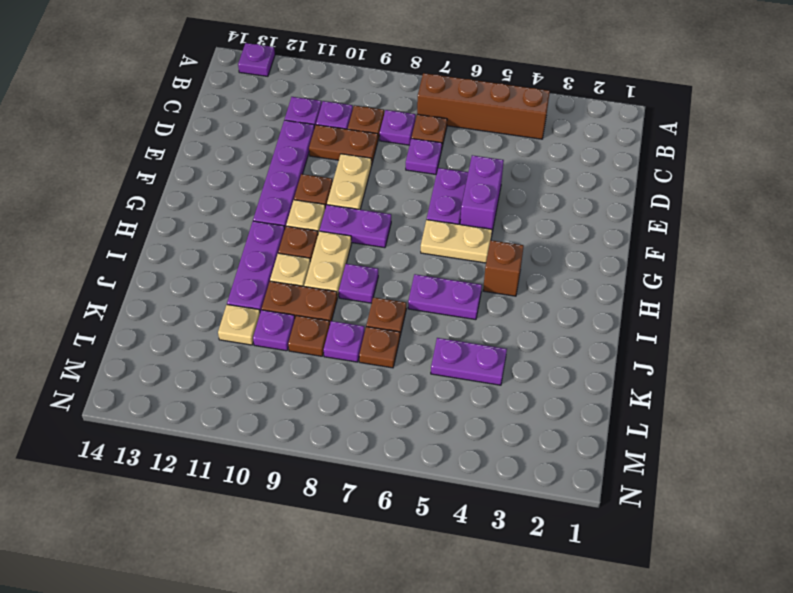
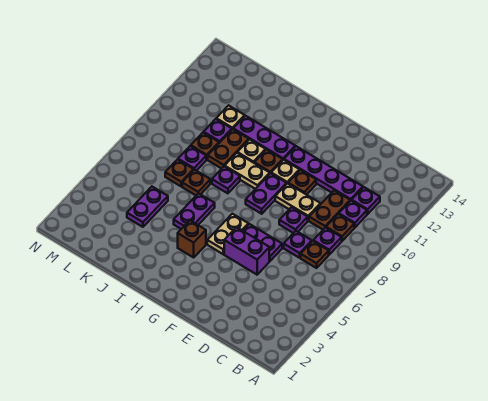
purple plate A13 level 1 -> purple plate E8 level 1
brown brick B4:B7 level 1 -> none

